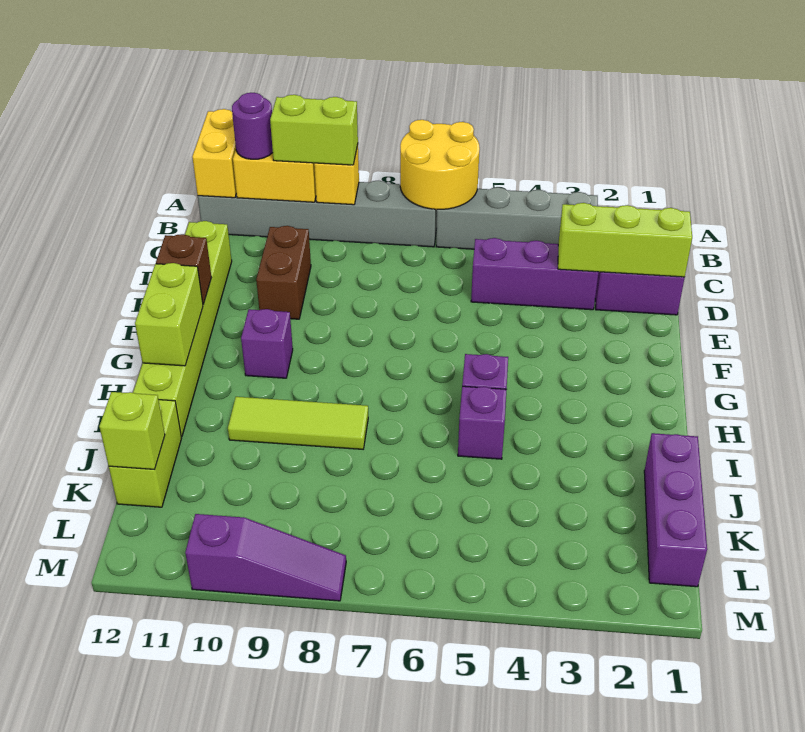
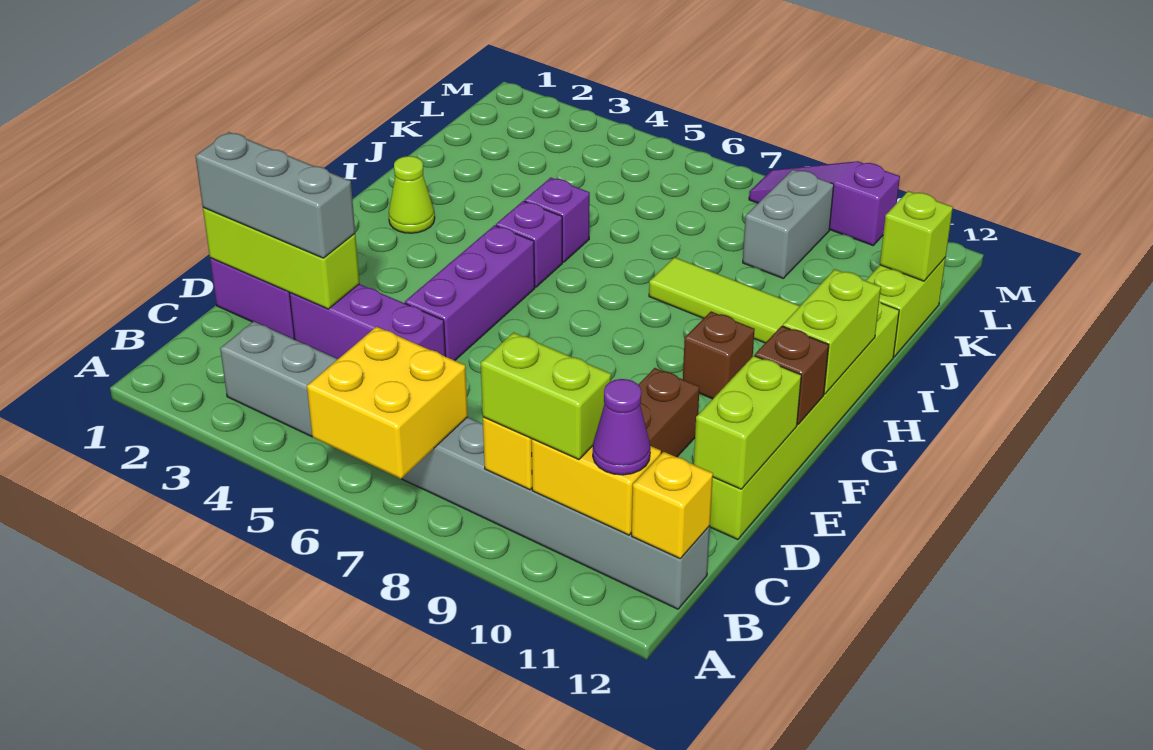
yellow round brick A6:B7 level 2 -> yellow brick A6:B7 level 2
yellow brick A12:B12 level 2 -> yellow brick B12 level 2
purple round brick B11 level 3 -> purple cone B11 level 3
none -> grey brick D1:D3 level 3
none -> lime brick D12:E12 level 2
purple brick G10 level 1 -> brown brick G10 level 1
none -> lime cone H2 level 1
purple brick J1:L1 level 1 -> purple brick E5:G5 level 1
none -> grey brick K9:L9 level 1

